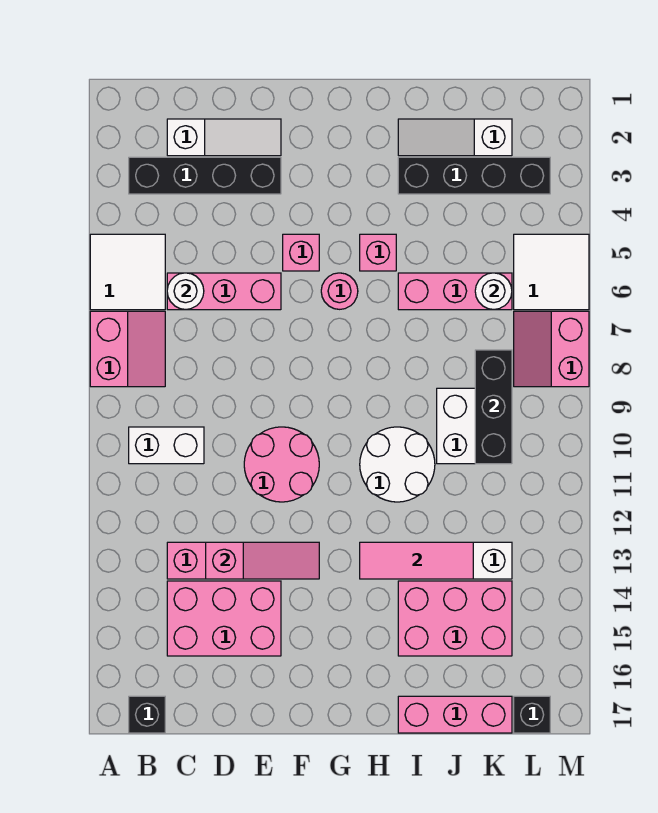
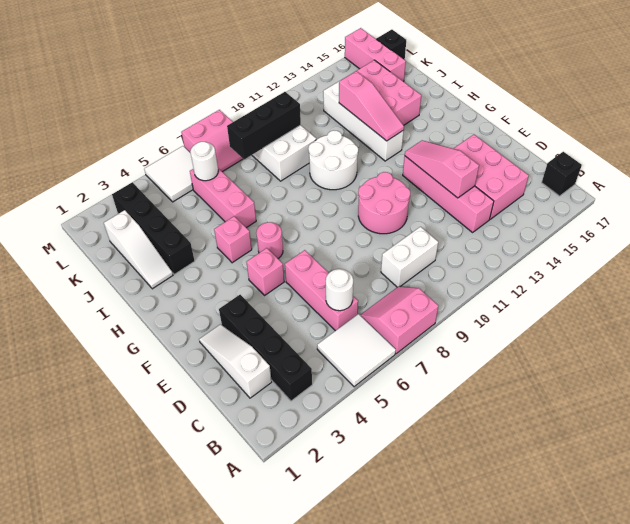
white brick B10:C10 level 1 -> white brick C9:C10 level 1
pink tile H13:J13 level 2 -> pink slope H13:J13 level 2 top J
pink brick I17:K17 level 1 -> pink brick K16:M16 level 1

